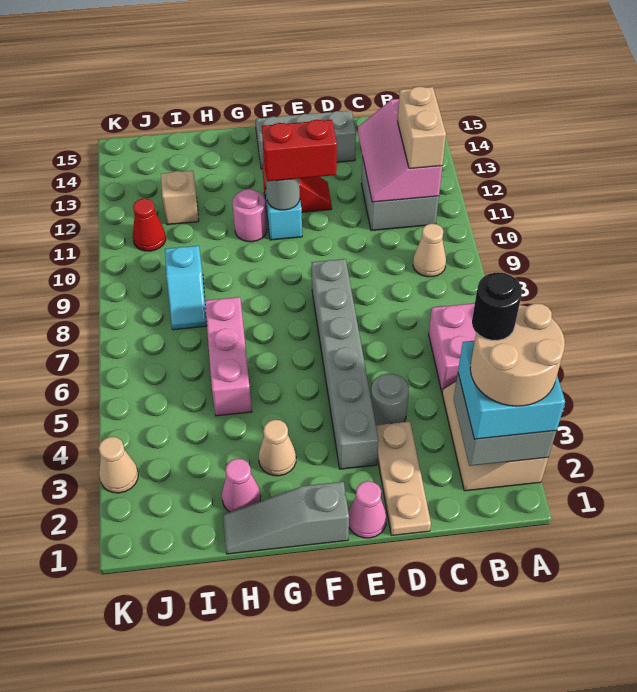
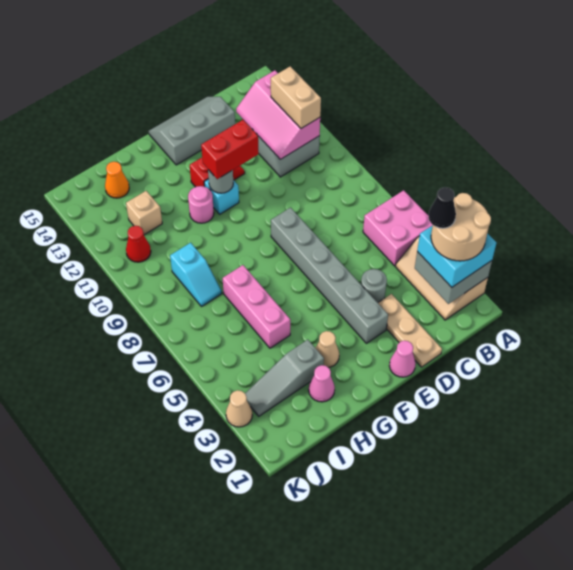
black round brick B3 level 5 -> black cone B3 level 5
tan cone B9 level 1 -> none
grey slope F1:H1 level 1 top F -> grey slope H3:J3 level 1 top H
none -> orange cone I14 level 1

